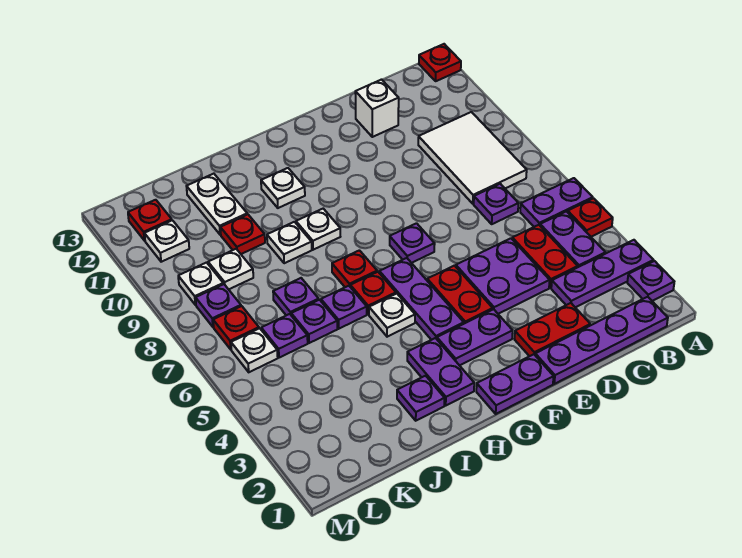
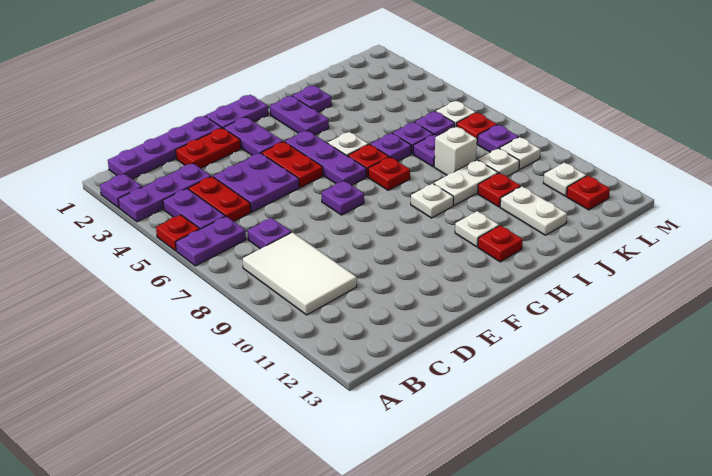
red plate A13 level 1 -> red plate H12 level 1
white brick D12 level 1 -> white brick J8 level 1
purple plate F3:G3 level 1 -> purple plate F2:F3 level 1
white plate I9 level 1 -> white plate I9:J9 level 1

